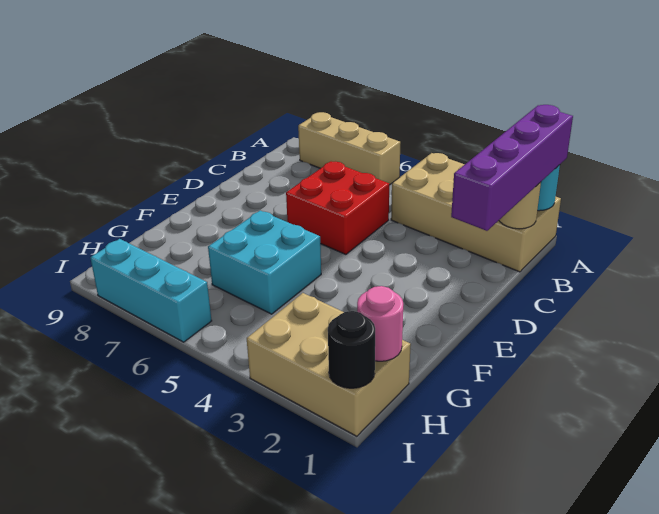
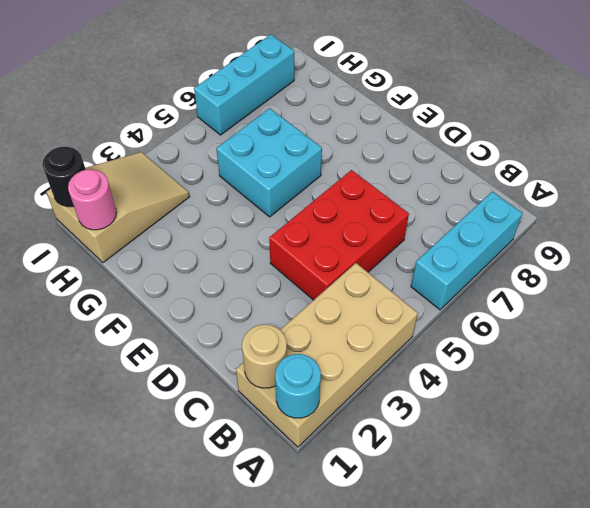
purple brick A1:D1 level 3 -> none
tan brick A6:A8 level 1 -> cyan brick A6:A8 level 1
red brick C5:D6 level 1 -> red brick C4:D6 level 1
tan brick H1:I3 level 1 -> tan slope H1:I3 level 1 top 1

